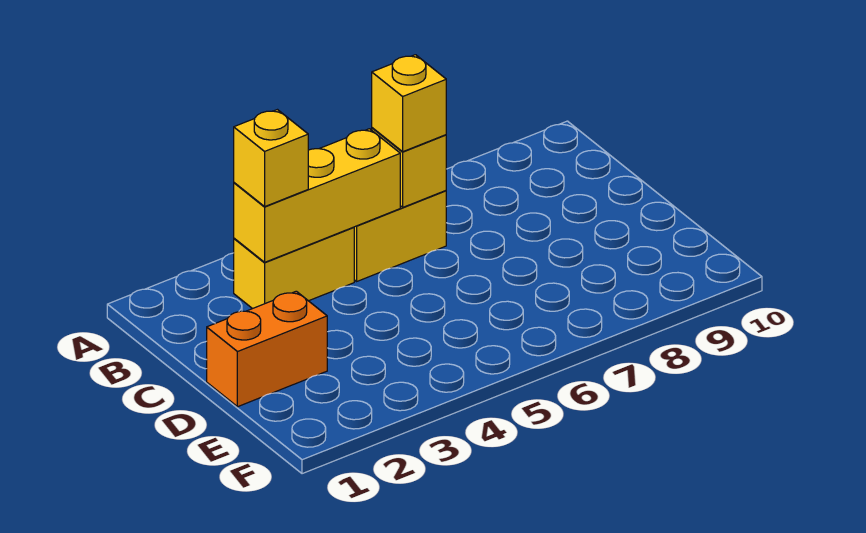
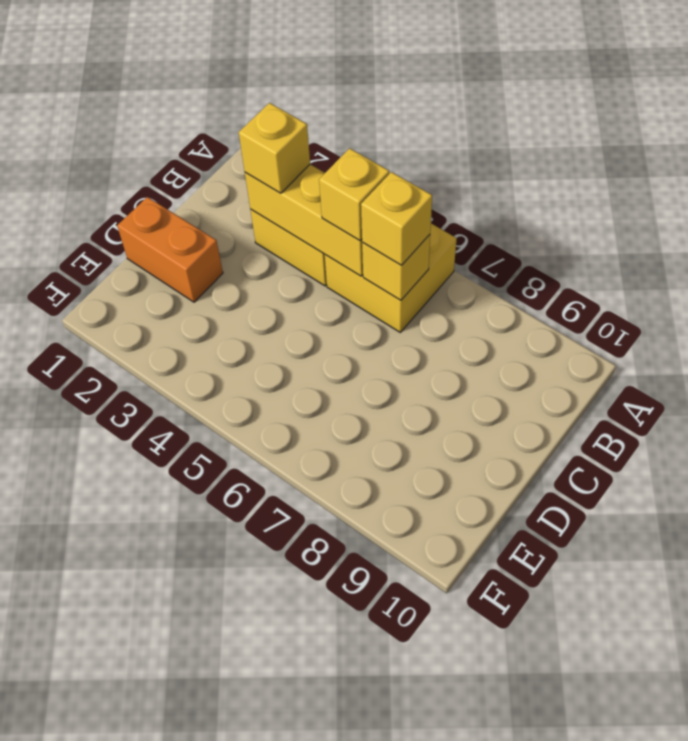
none -> yellow brick B5 level 3

